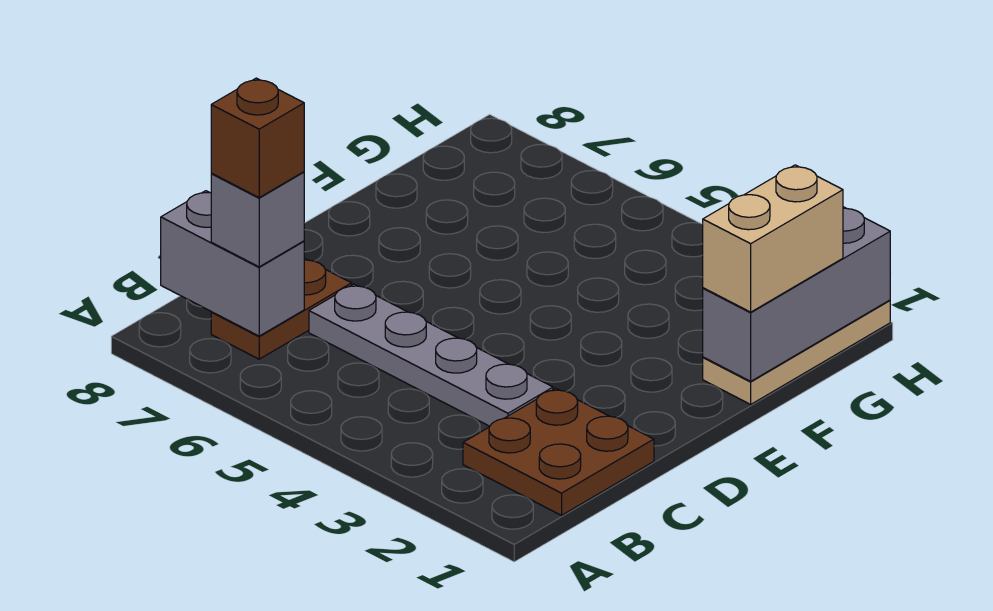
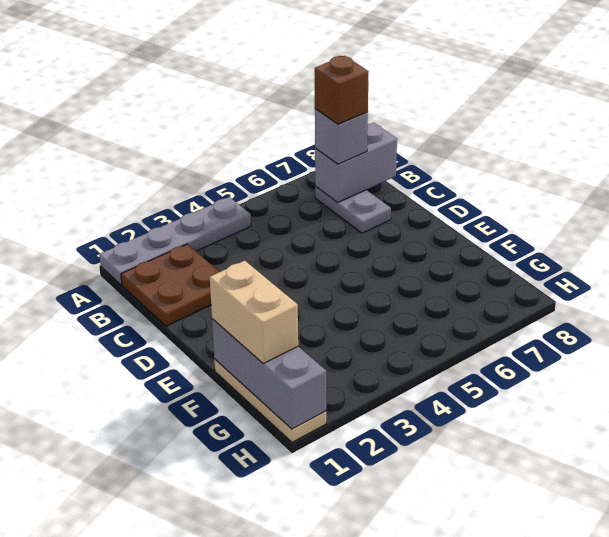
brown plate B7:C7 level 1 -> grey plate B7:C7 level 1
grey plate C3:C6 level 1 -> grey plate A1:A4 level 1

